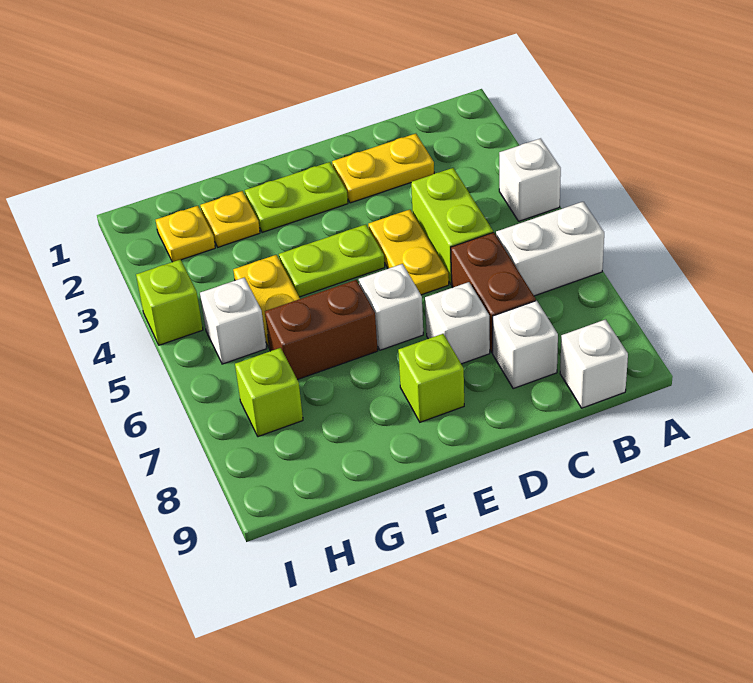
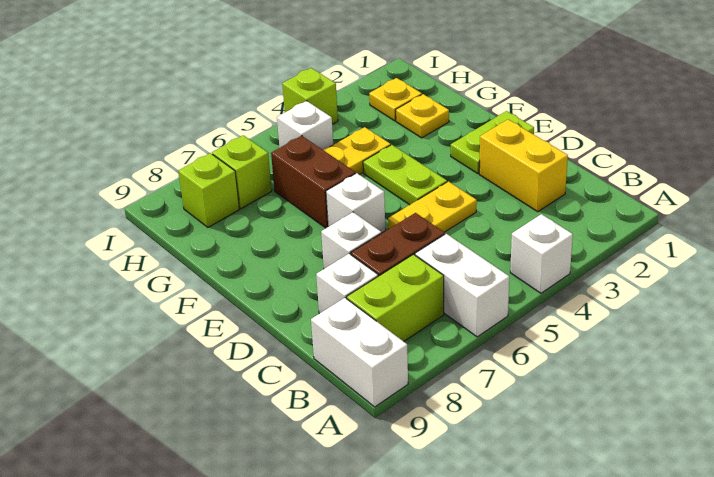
white brick B9 level 1 -> white brick A9:B9 level 1
yellow plate C2:D2 level 1 -> yellow brick C2:D2 level 1
lime brick C4:C5 level 1 -> lime brick B7:B8 level 1
lime plate E2:F2 level 1 -> lime plate E1:E2 level 1
lime brick E8 level 1 -> lime brick H8 level 1

